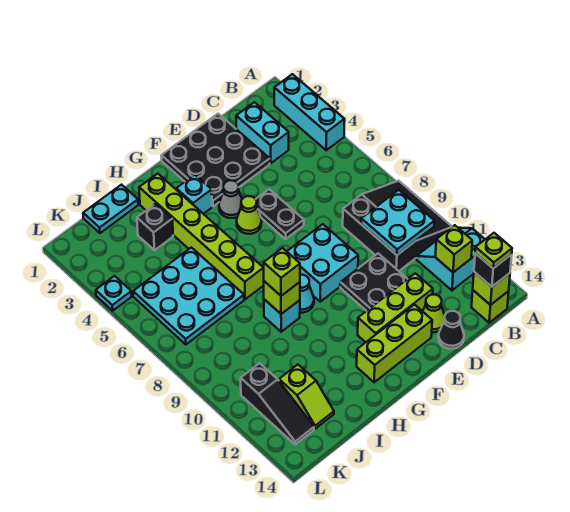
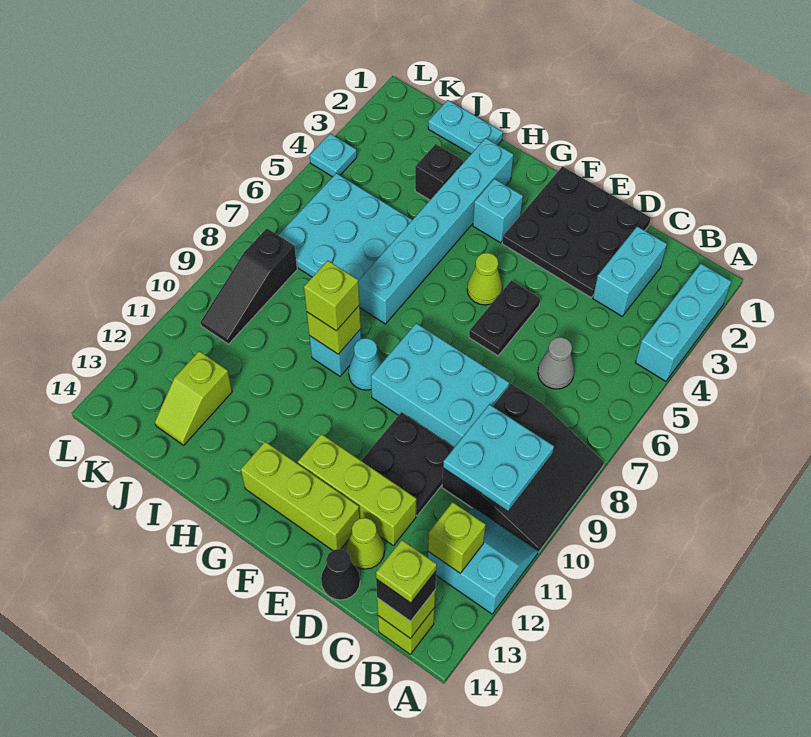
cyan brick E8:F9 level 1 -> cyan brick D8:F9 level 1
grey cone F4 level 1 -> grey cone C6 level 1
lime brick H2:H7 level 1 -> cyan brick H2:H7 level 1
black slope K11:K13 level 1 top 11 -> black slope K8:K10 level 1 top 8

